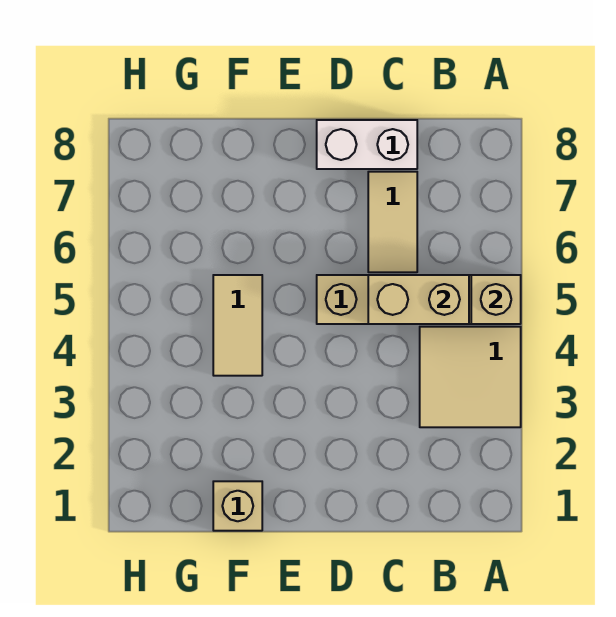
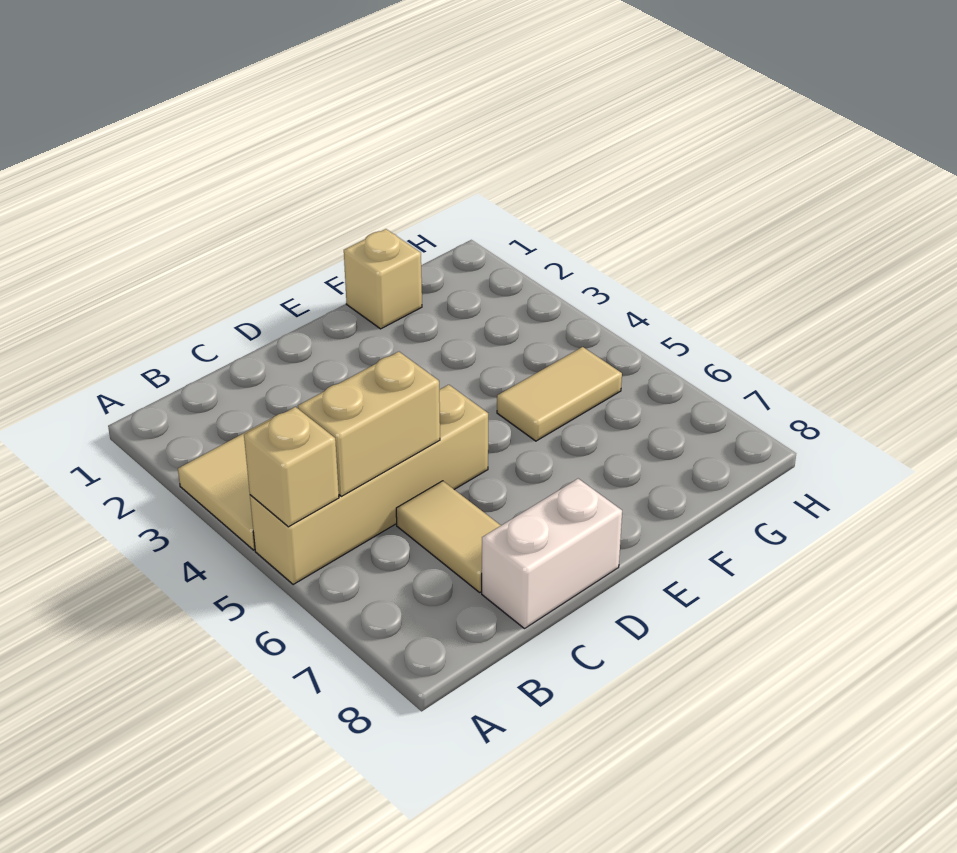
tan tile F4:F5 level 1 -> tan tile F5:G5 level 1

